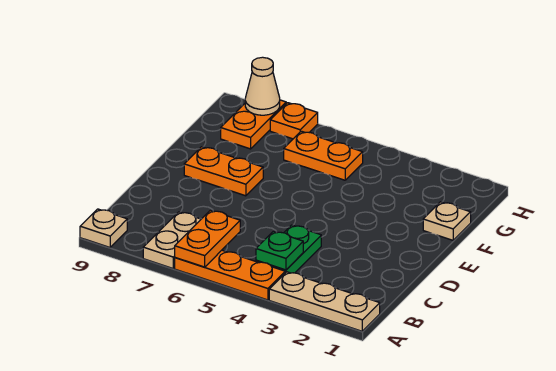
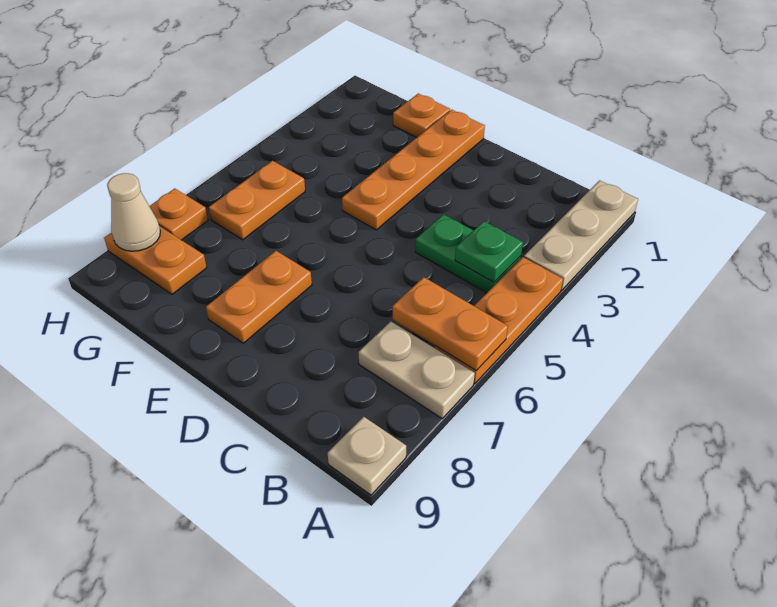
none -> orange plate E1:E4 level 1
tan plate F1 level 1 -> orange plate F1 level 1

